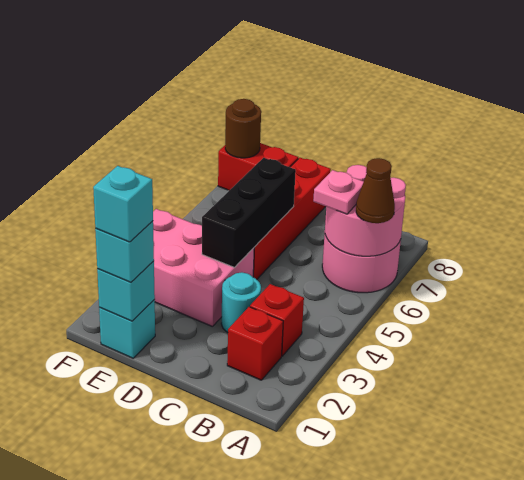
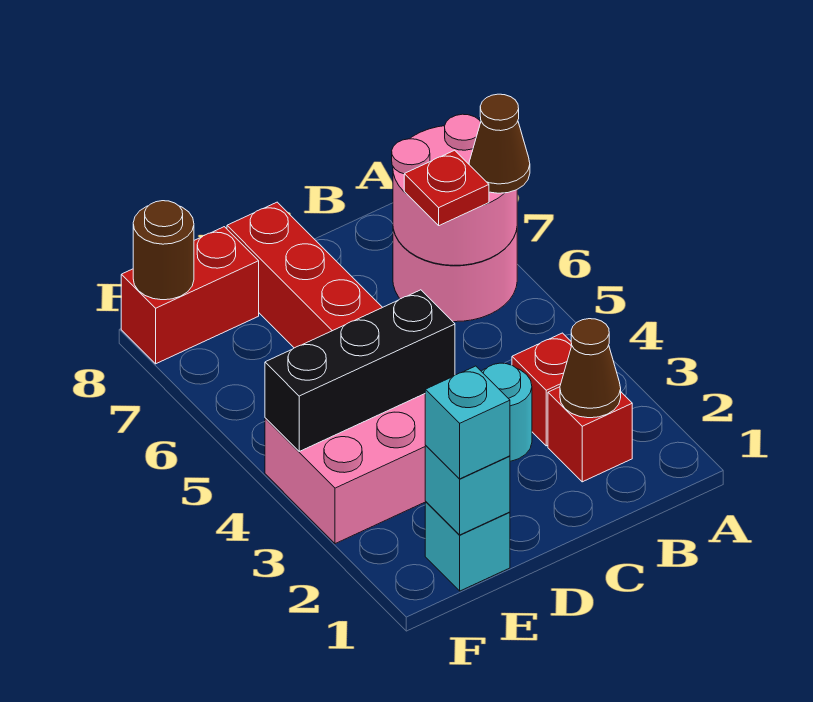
none -> brown cone B2 level 2
pink plate B6 level 3 -> red plate B6 level 3
black brick D4:D6 level 2 -> black brick D4:F4 level 2
cyan brick E1 level 4 -> none

